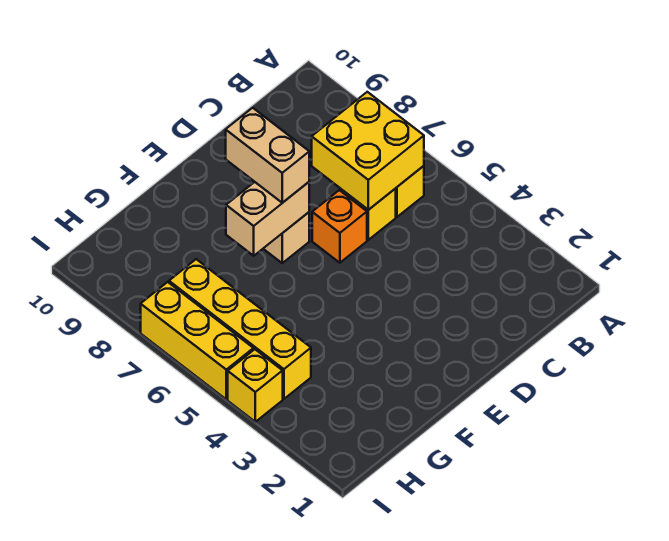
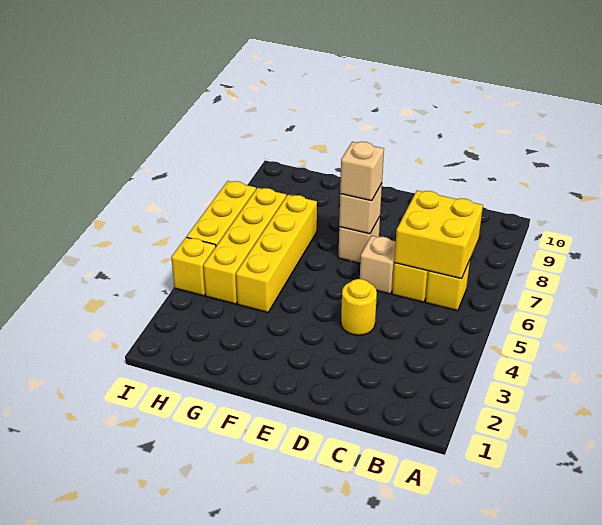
none -> yellow round brick D4 level 1
orange brick D6 level 1 -> tan brick D6 level 1
tan brick E7:F7 level 2 -> tan brick E7 level 2
tan brick E7:E8 level 3 -> tan brick E7 level 3
none -> yellow brick G4:G7 level 1

